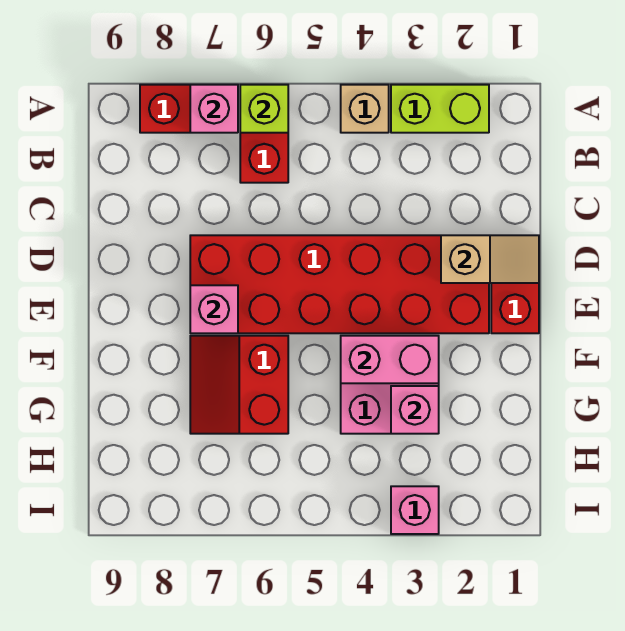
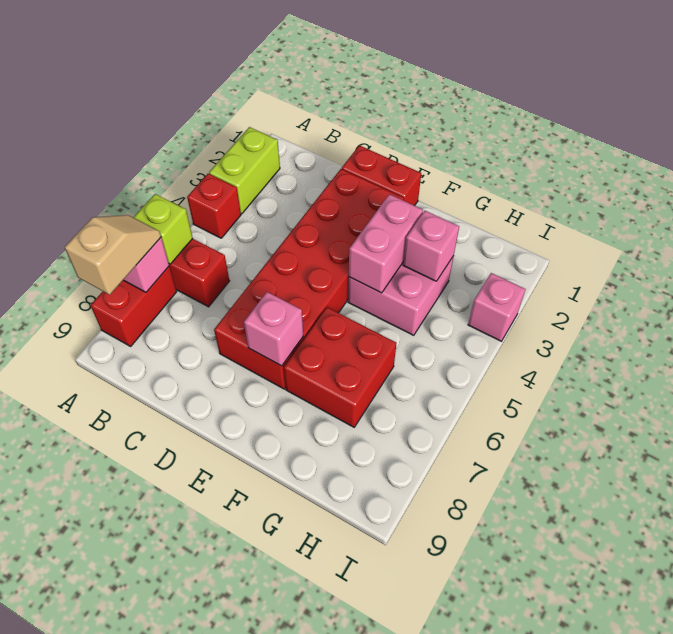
tan brick A4 level 1 -> red brick A4 level 1
tan slope D1:D2 level 2 top 2 -> tan slope A7:A8 level 3 top 8
red slope F6:G7 level 1 top 6 -> red brick F6:G7 level 1

